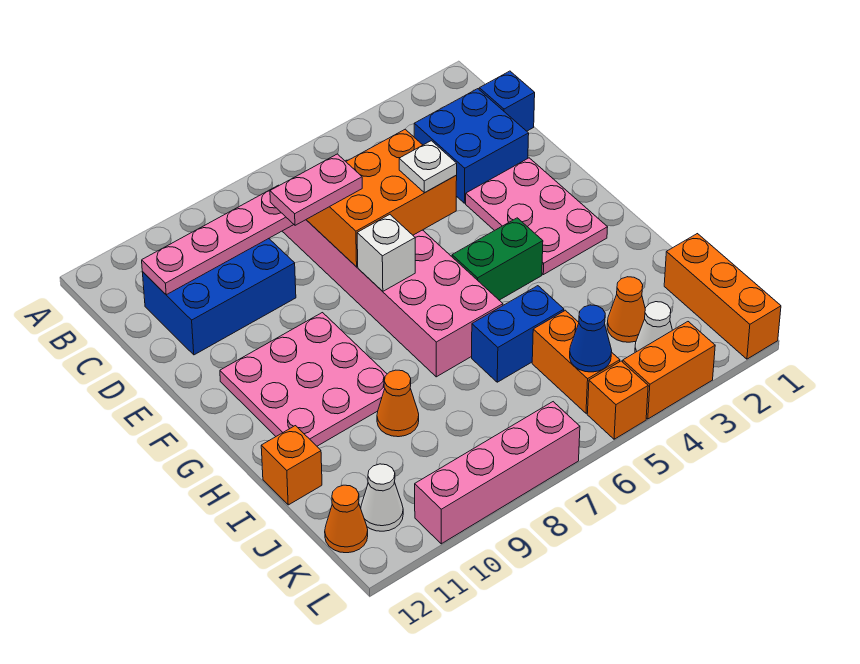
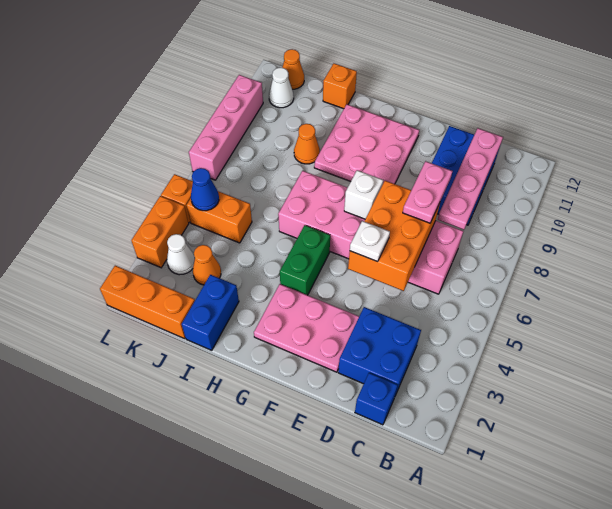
blue brick I5:I6 level 1 -> blue brick I1:I2 level 1

